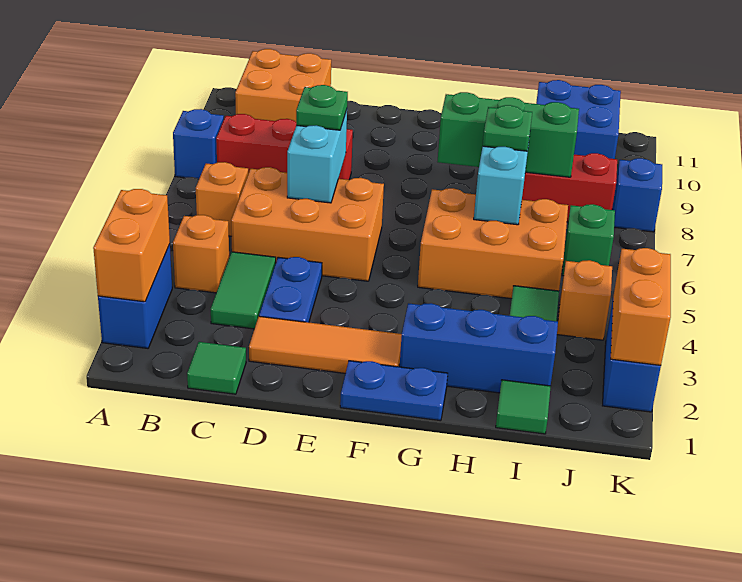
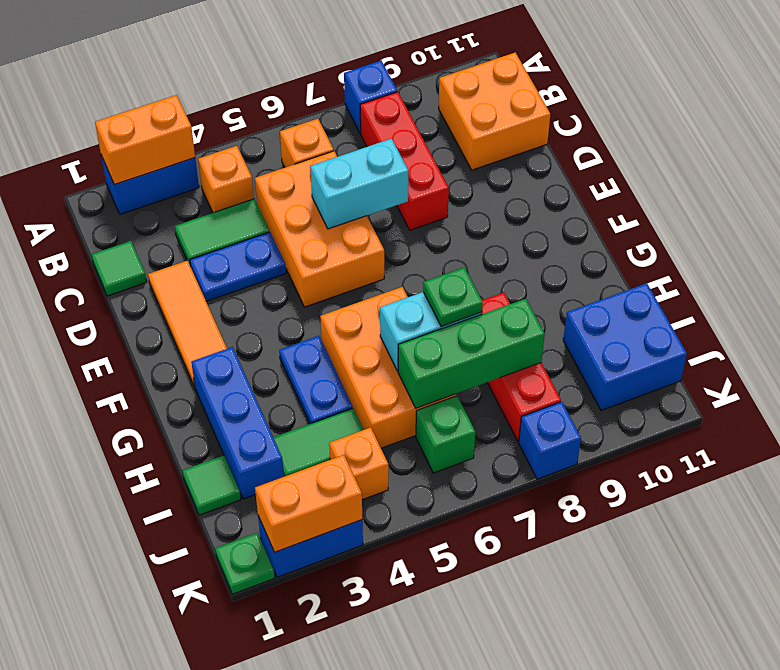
green plate D7 level 3 -> green plate K1 level 1
blue plate F1:G1 level 1 -> blue plate G4:H4 level 1
green brick G8:I8 level 2 -> green brick I6:I8 level 2

